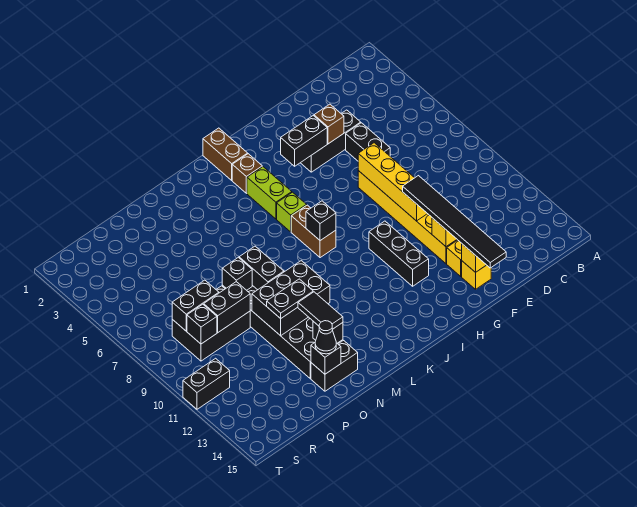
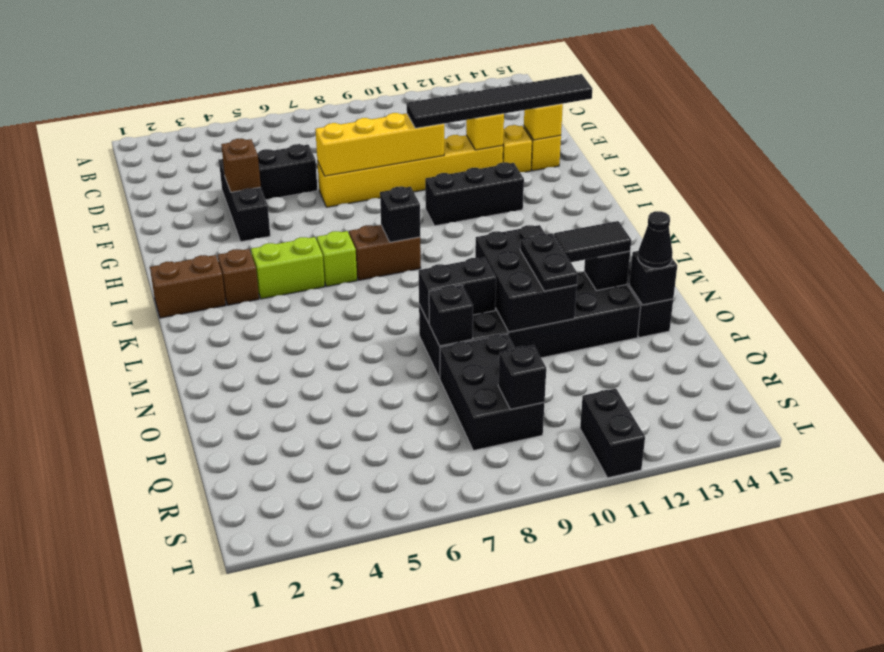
black brick G4:H4 level 2 -> none
black brick P9:Q9 level 2 -> none
black brick Q8:R8 level 2 -> none

